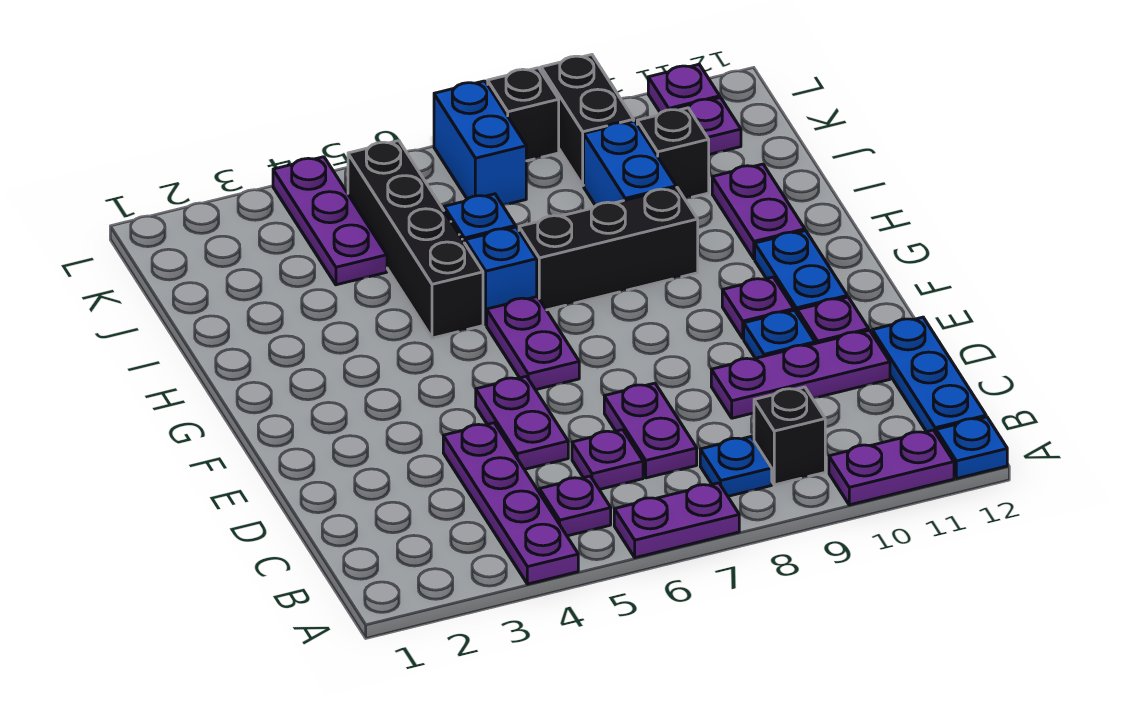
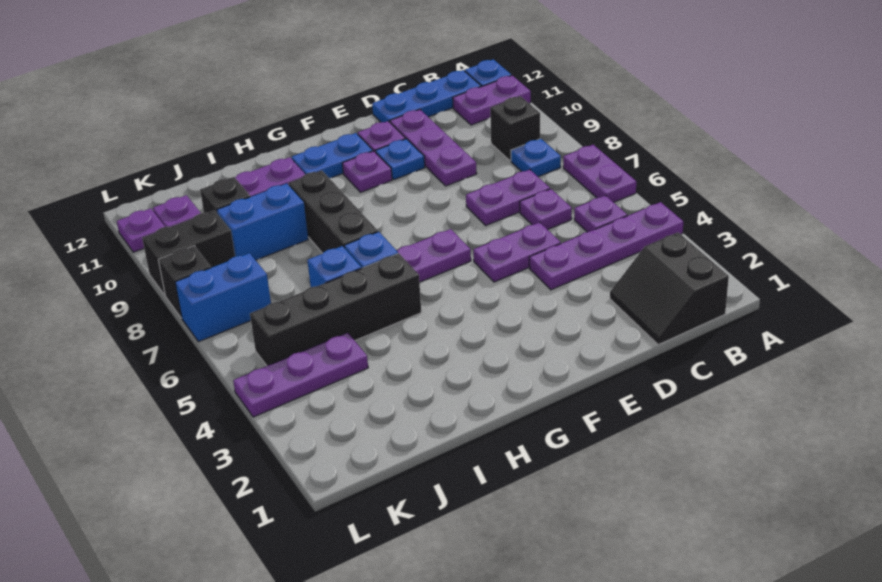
purple plate A10:A11 level 1 -> purple plate A11:B11 level 1
none -> black slope B1:C2 level 1 top B

